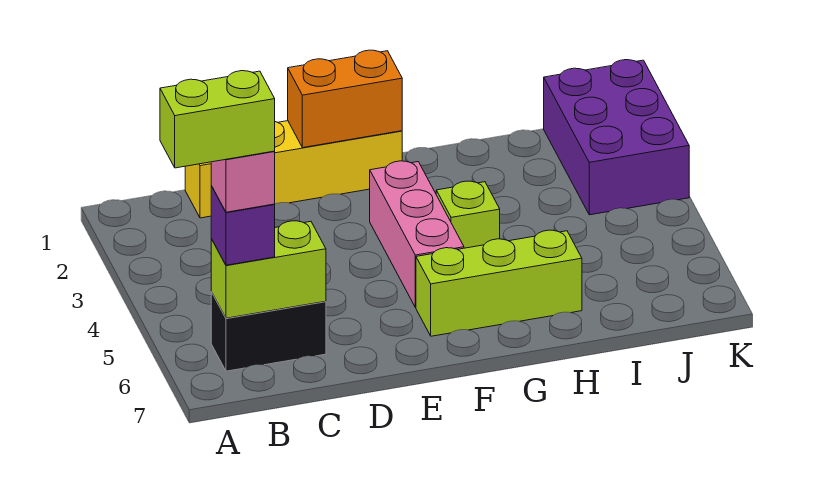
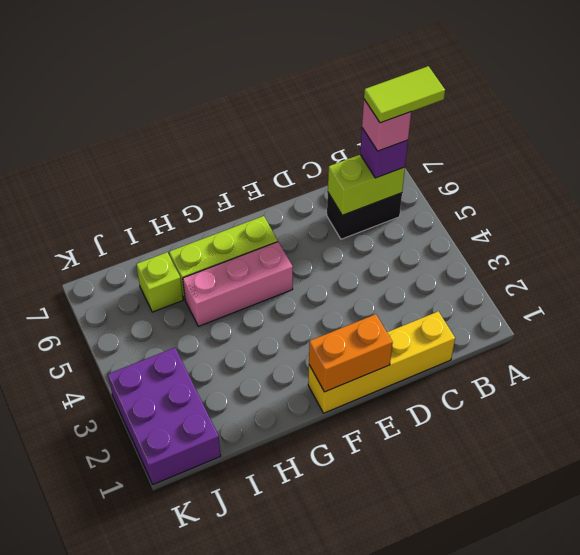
lime brick A6:B6 level 5 -> lime tile A6:B6 level 5
pink brick F3:F5 level 1 -> pink brick F5:H5 level 1
lime brick G4 level 1 -> lime brick I6 level 1

